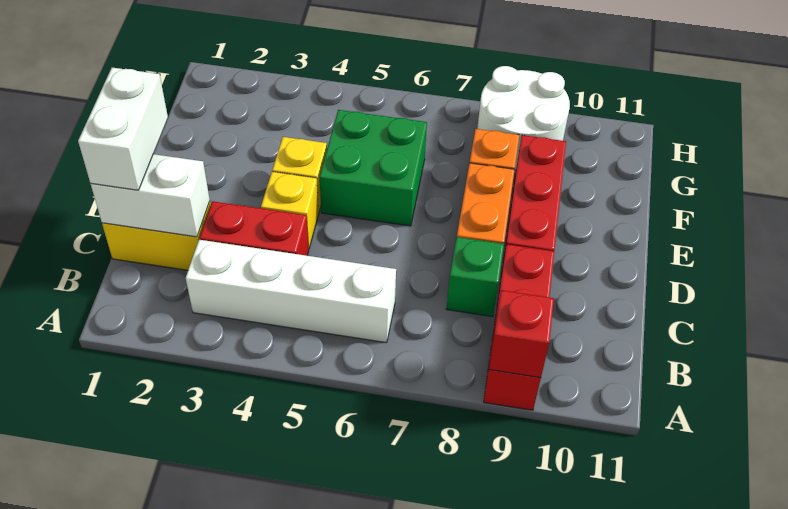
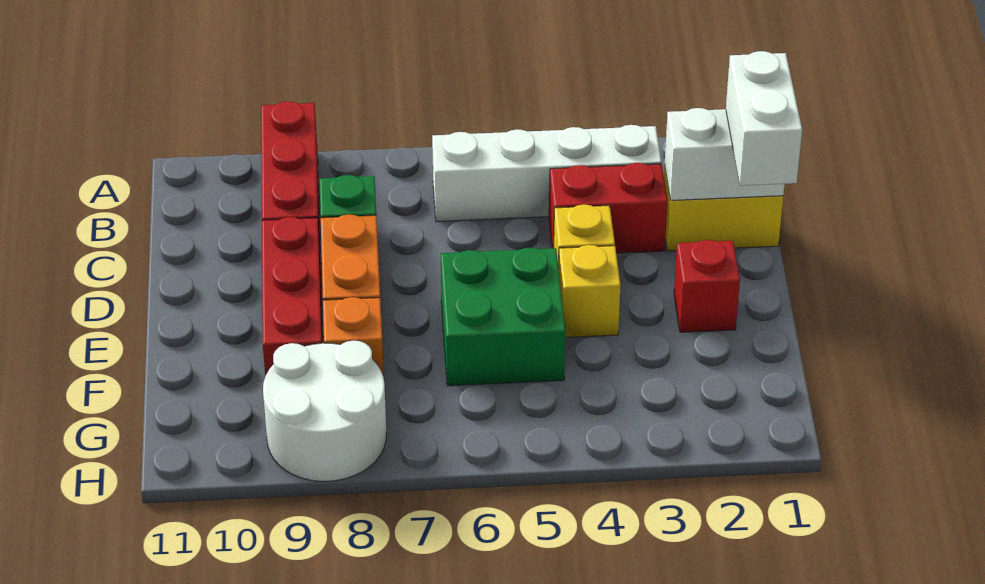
red brick A9 level 2 -> red brick E2 level 1

